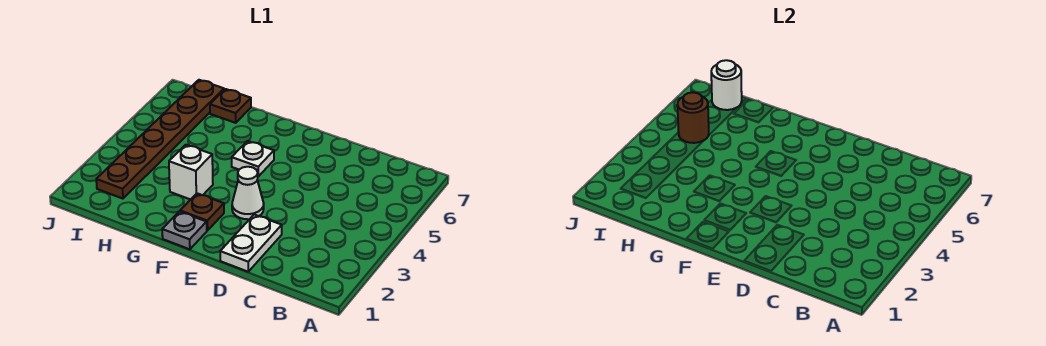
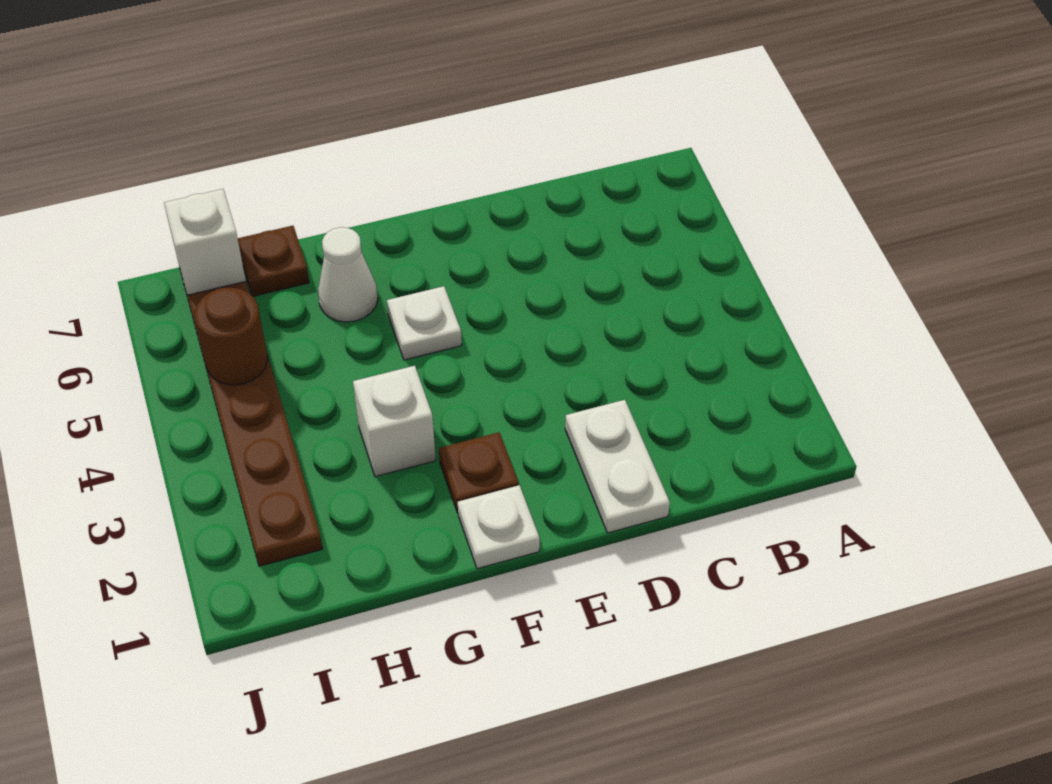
white cone E3 level 1 -> white cone G6 level 1
grey plate F1 level 1 -> white plate F1 level 1
white round brick I7 level 2 -> white brick I7 level 2

